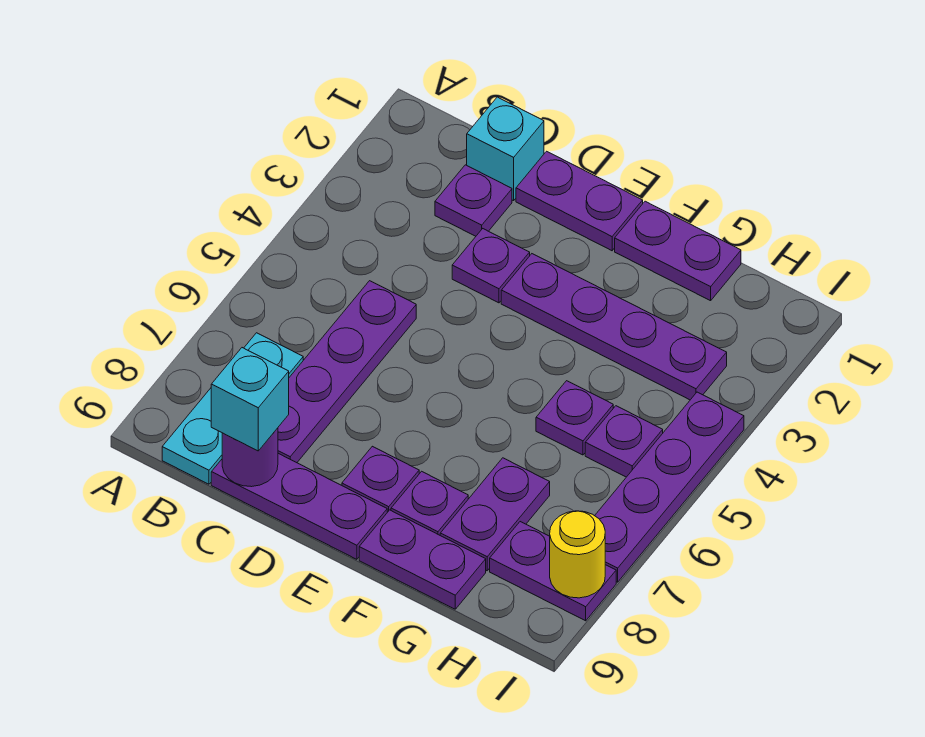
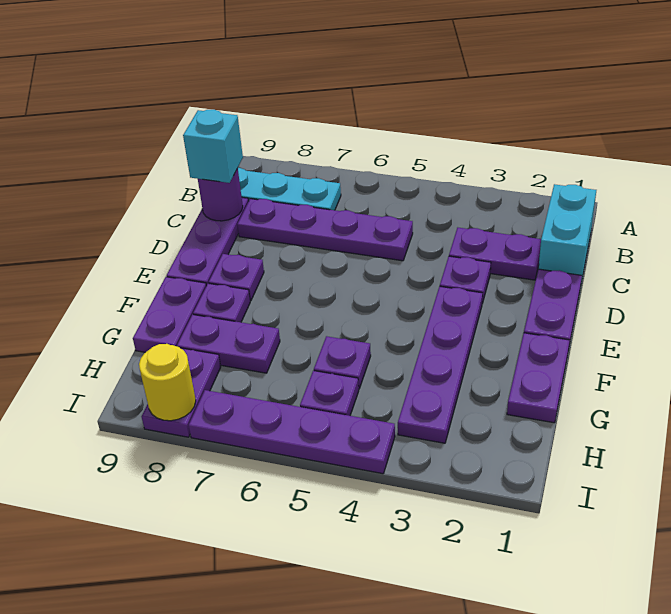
cyan brick C1 level 1 -> cyan brick B1:C1 level 1
purple plate C2 level 1 -> purple plate C2:C3 level 1

